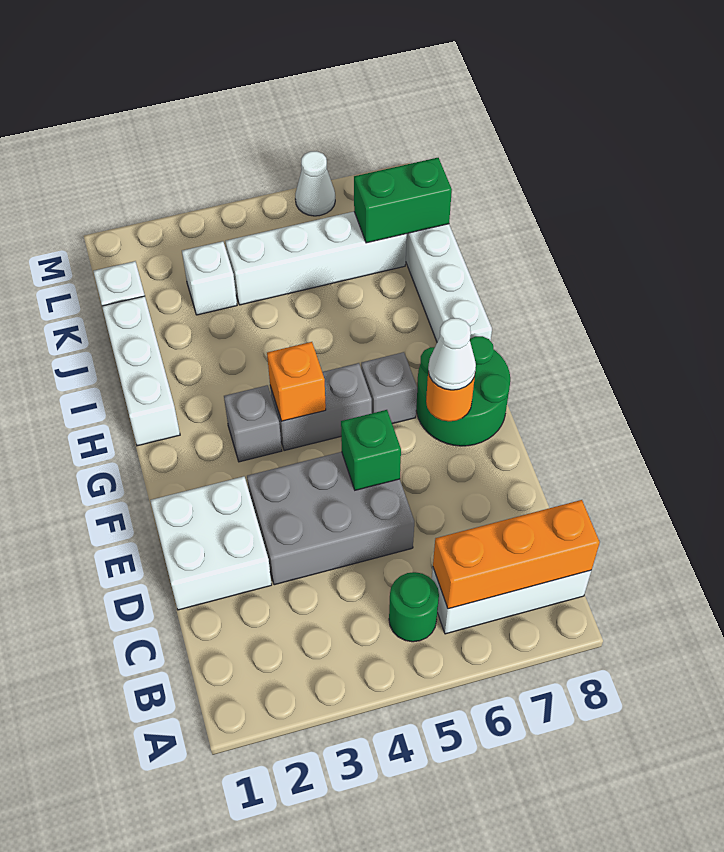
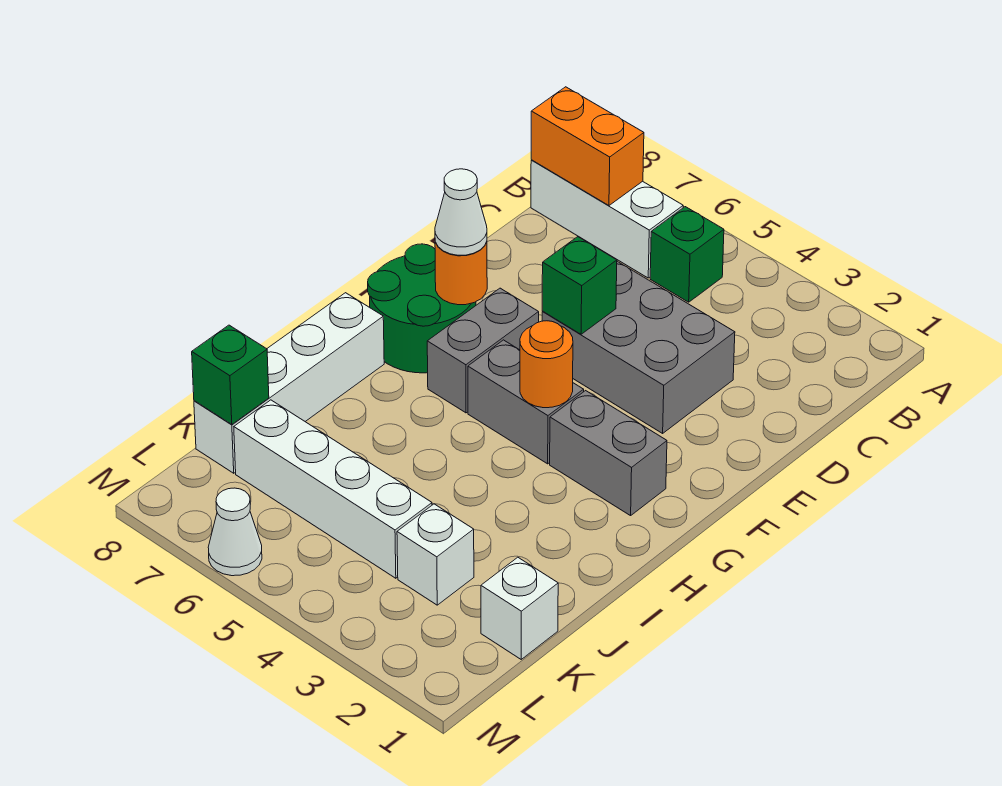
green round brick B5 level 1 -> green brick B5 level 1
orange brick B6:B8 level 2 -> orange brick B7:B8 level 2
white brick D1:E2 level 1 -> none
grey brick G3 level 1 -> grey brick G2:G3 level 1
orange brick G4 level 2 -> orange round brick G4 level 2
grey brick G6 level 1 -> grey brick F6:G6 level 1
white brick H1:J1 level 1 -> none
green brick K7:K8 level 2 -> green brick K8 level 2

